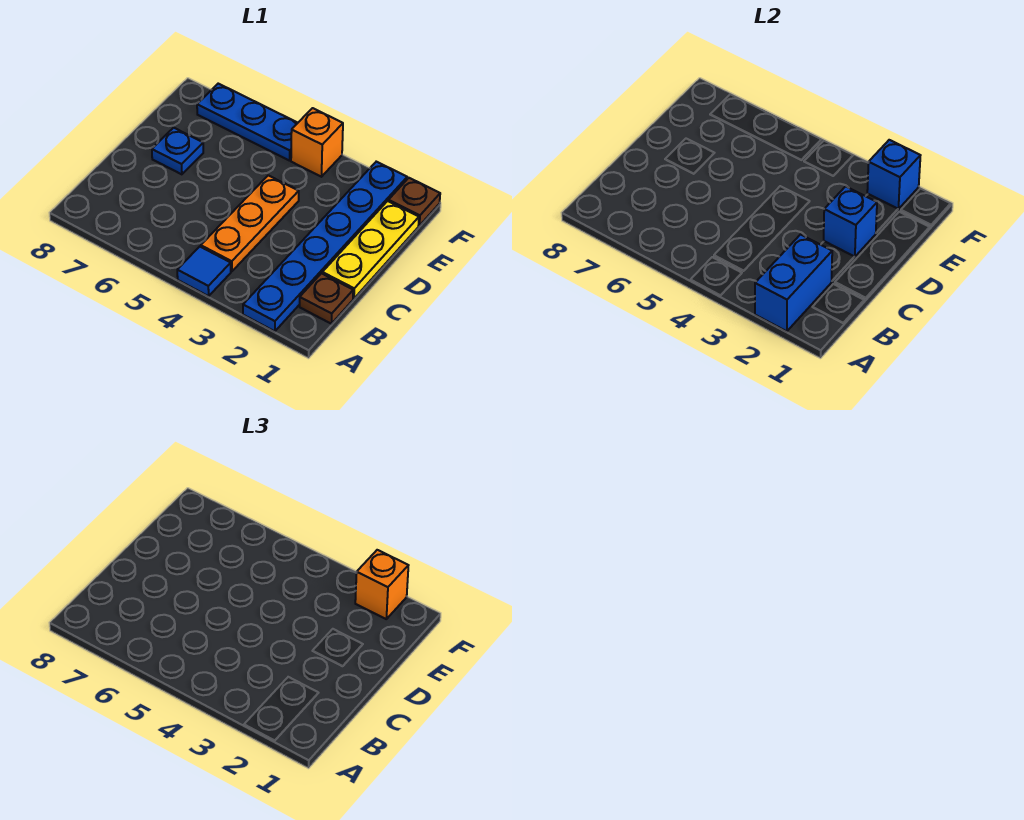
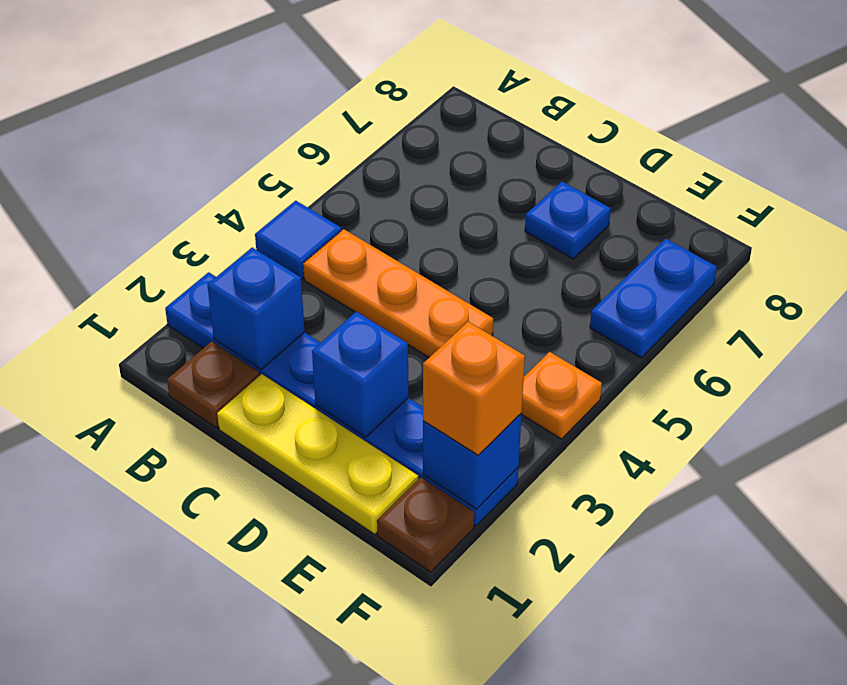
blue brick A2:B2 level 2 -> blue brick B2 level 2
orange brick F4 level 1 -> orange plate F4 level 1
blue plate F5:F7 level 1 -> blue plate F6:F7 level 1

